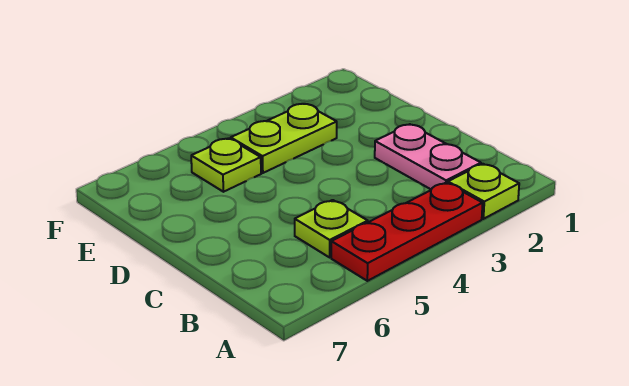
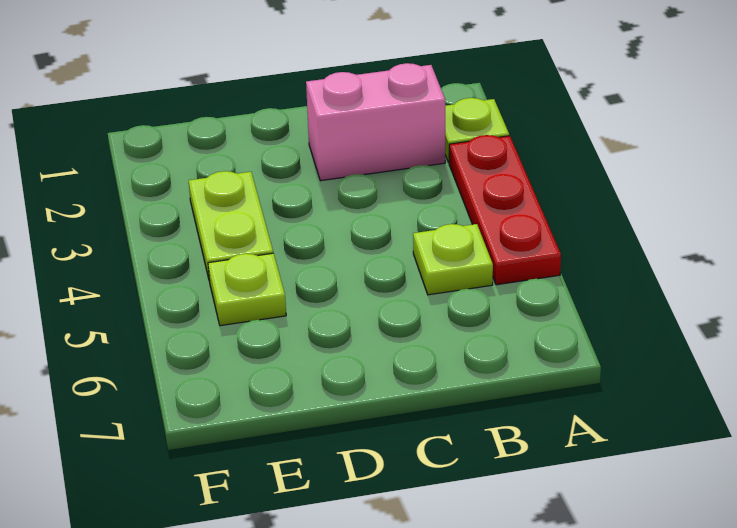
pink plate B2:C2 level 1 -> pink brick B2:C2 level 1

